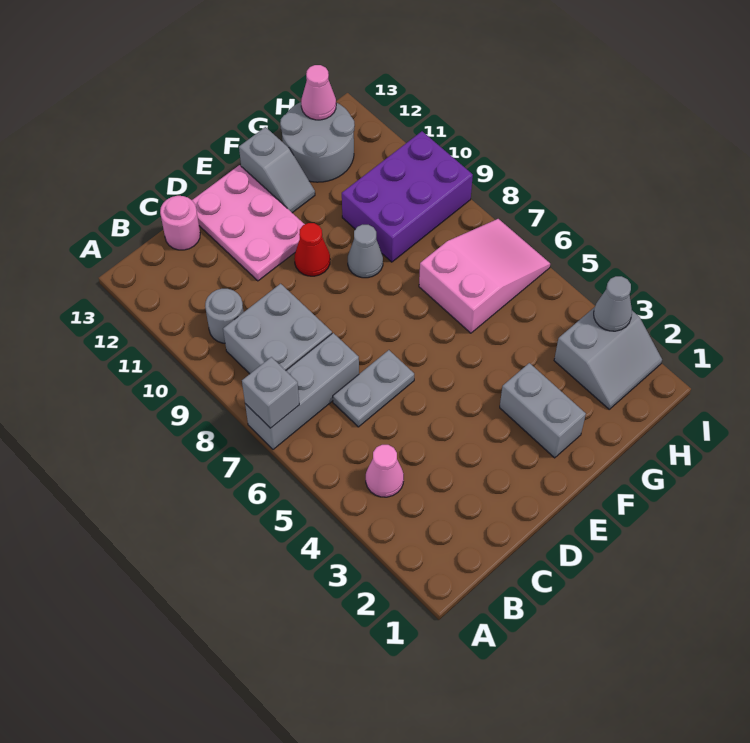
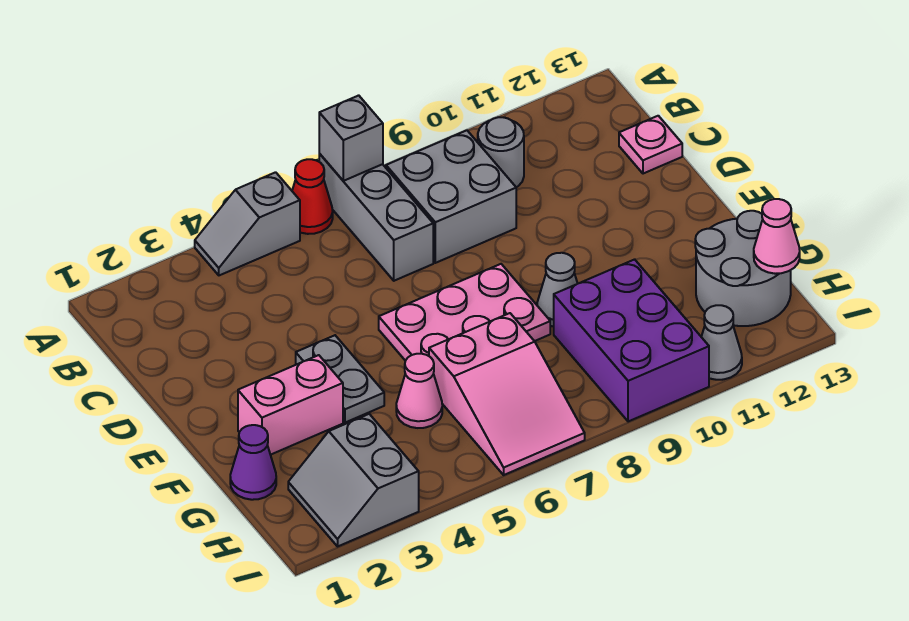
pink cone B4 level 1 -> pink cone G5 level 1
grey plate C6:D6 level 1 -> grey plate E4:F4 level 1
pink round brick C13 level 1 -> pink plate C13 level 1
pink plate D11:E13 level 1 -> pink plate E6:F8 level 1
red cone E10 level 1 -> red cone A6 level 1
grey brick F2:F3 level 1 -> pink brick F2:F3 level 1
grey slope F12:F13 level 1 top 13 -> grey slope A4:A5 level 1 top 5
none -> purple cone G1 level 1
grey cone I3 level 2 -> grey cone I11 level 1

